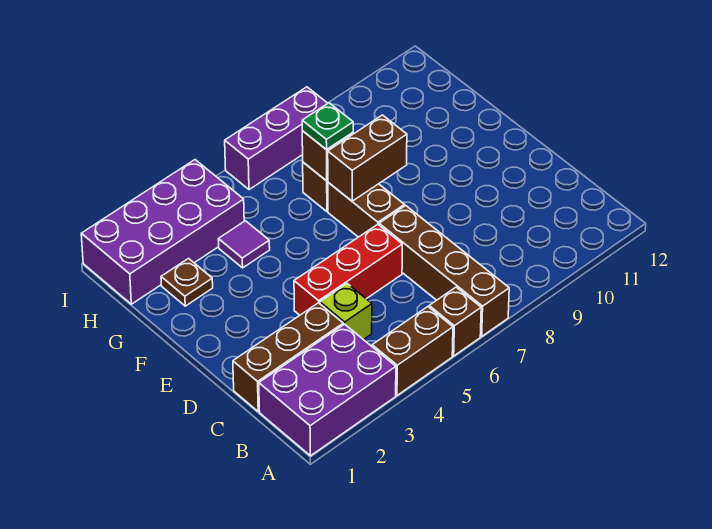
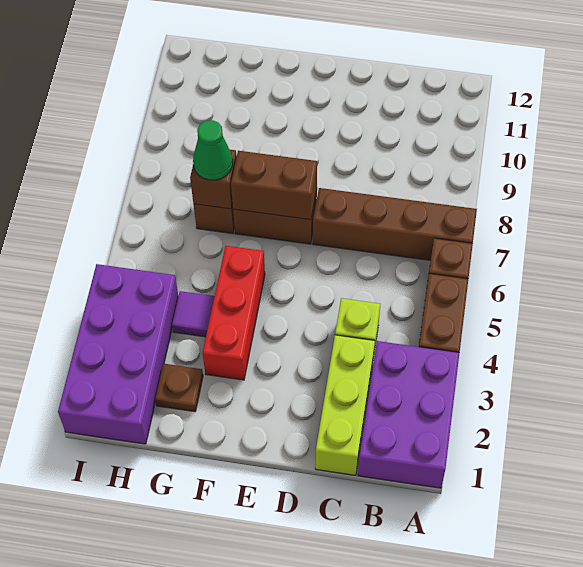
brown brick C1:C3 level 1 -> lime brick C1:C3 level 1
red brick D4:D6 level 1 -> red brick F3:F5 level 1
brown brick F7:F8 level 2 -> brown brick E7:F7 level 2
green plate G7 level 3 -> green cone G7 level 3
purple brick I6:I8 level 1 -> none

